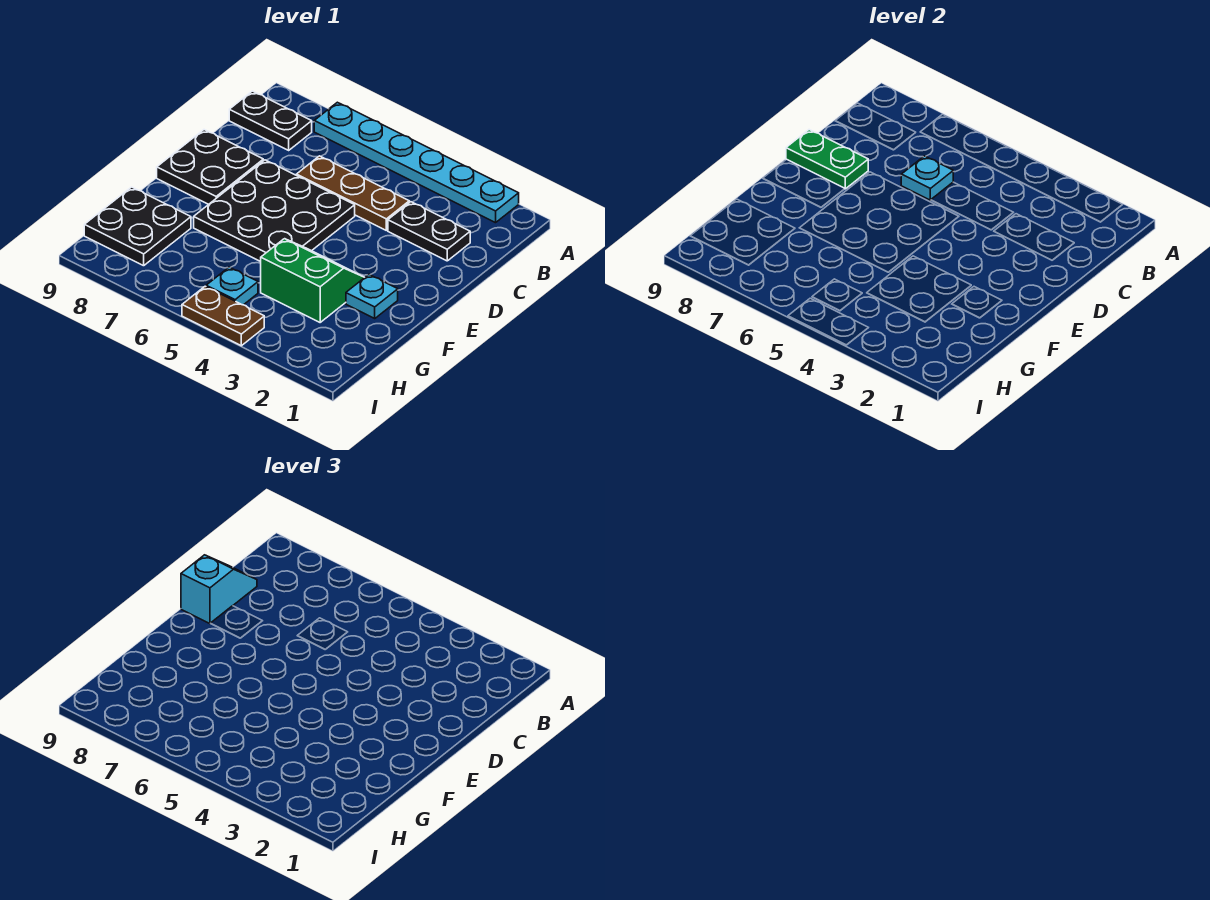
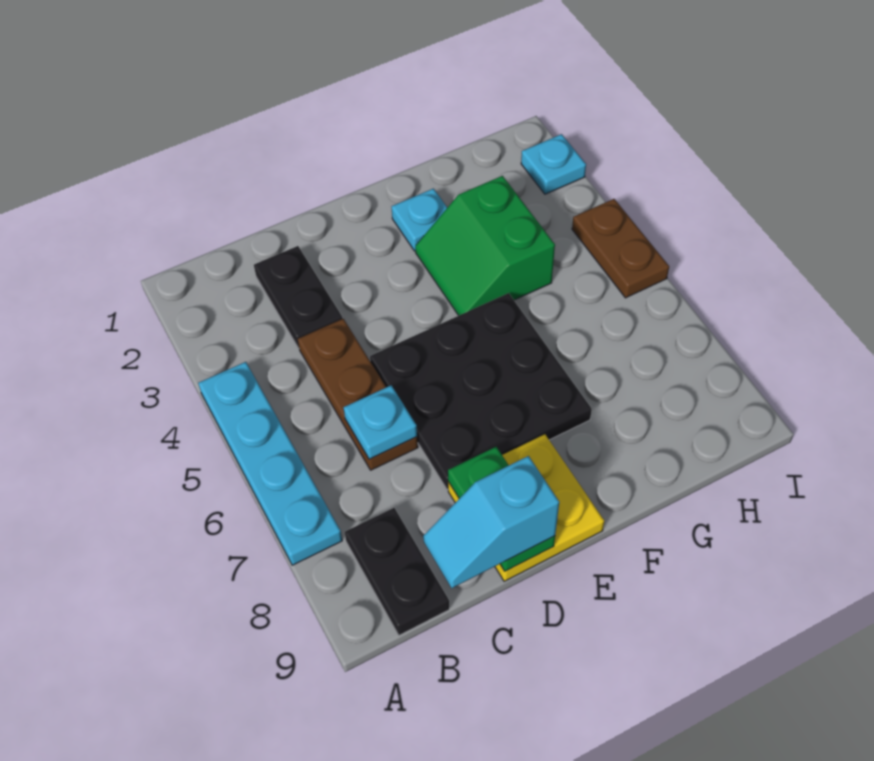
cyan plate A2:A7 level 1 -> cyan plate A4:A7 level 1
black plate D8:E9 level 1 -> yellow plate D8:E9 level 1
black plate G8:H9 level 1 -> none
cyan plate H5 level 1 -> cyan plate I2 level 1

